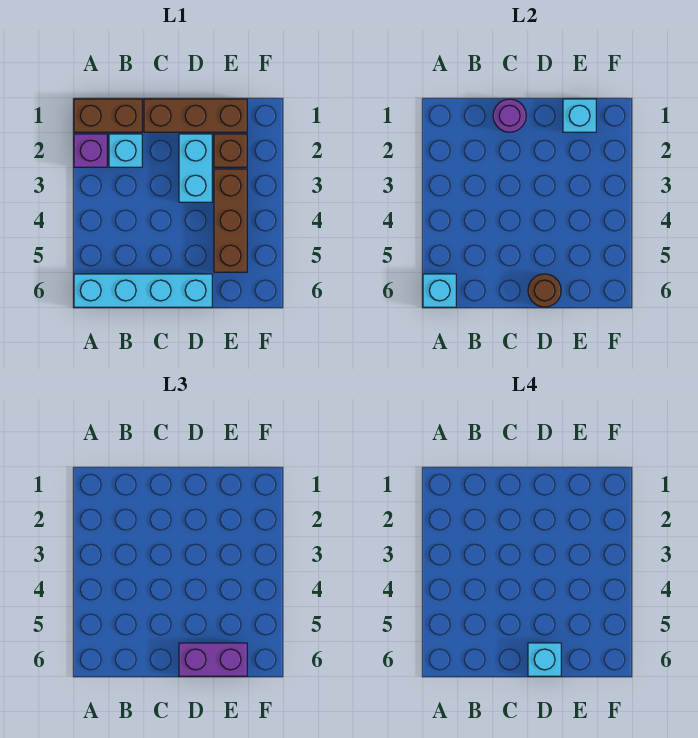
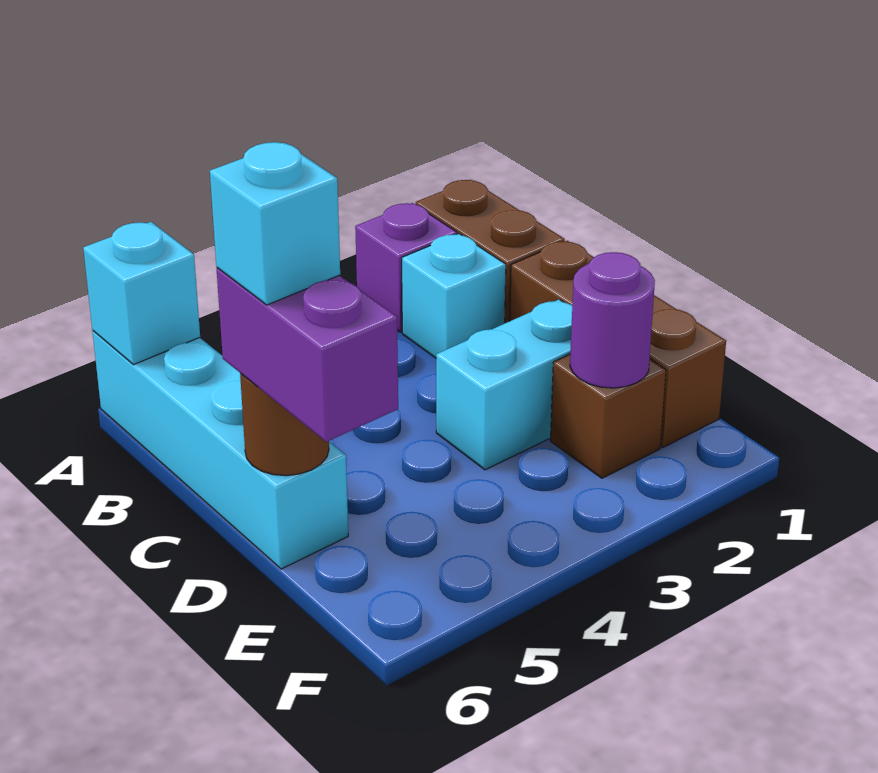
purple round brick C1 level 2 -> purple round brick E2 level 2
cyan brick E1 level 2 -> none
brown brick E3:E5 level 1 -> none

